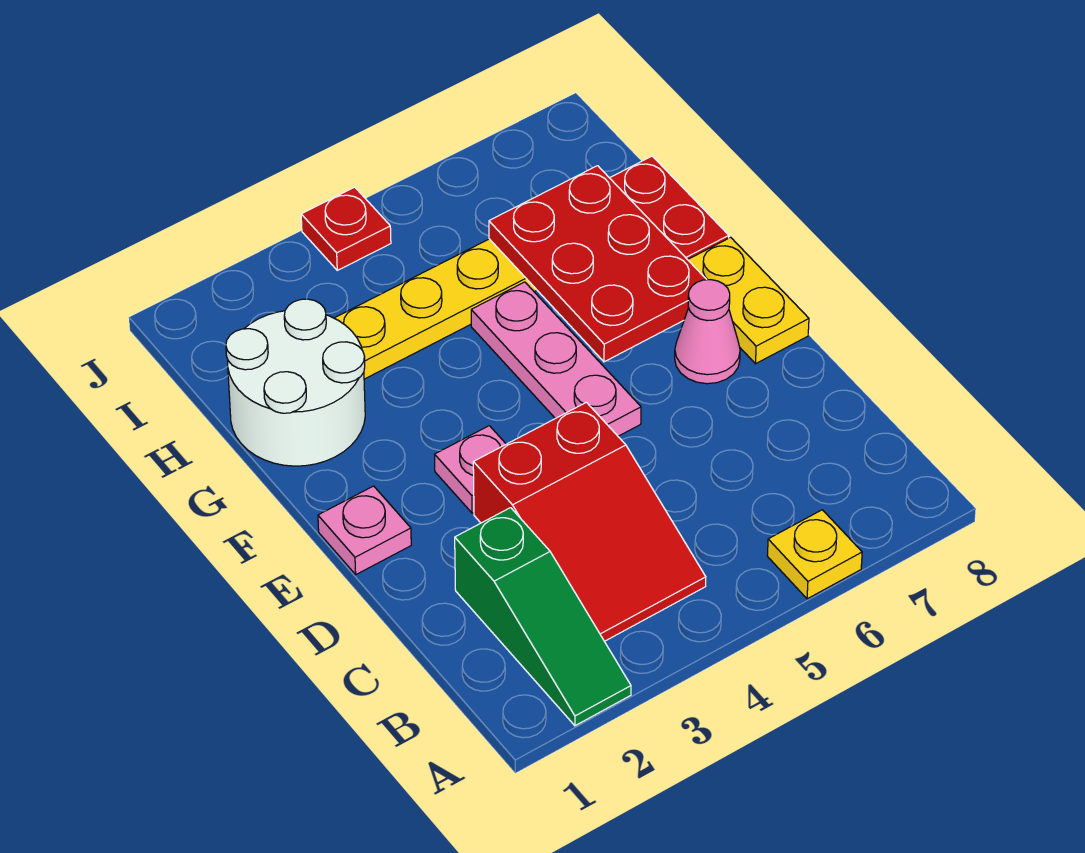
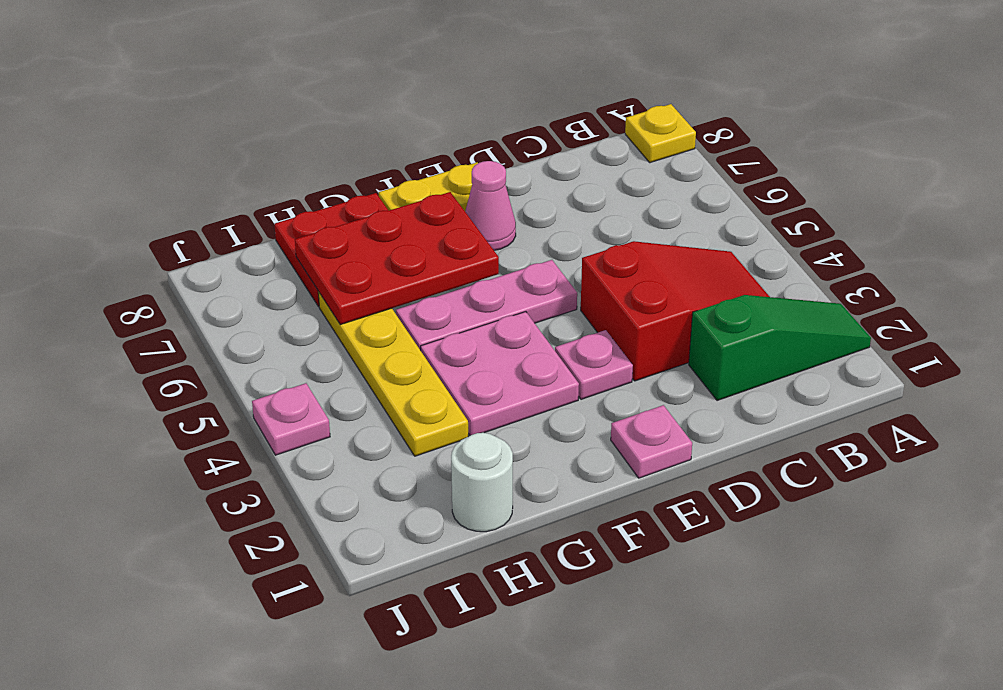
yellow plate A6 level 1 -> yellow plate A8 level 1
none -> pink plate F3:G4 level 1
white round brick G1:H2 level 1 -> white round brick H1 level 1
red plate J4 level 1 -> pink plate J4 level 1

